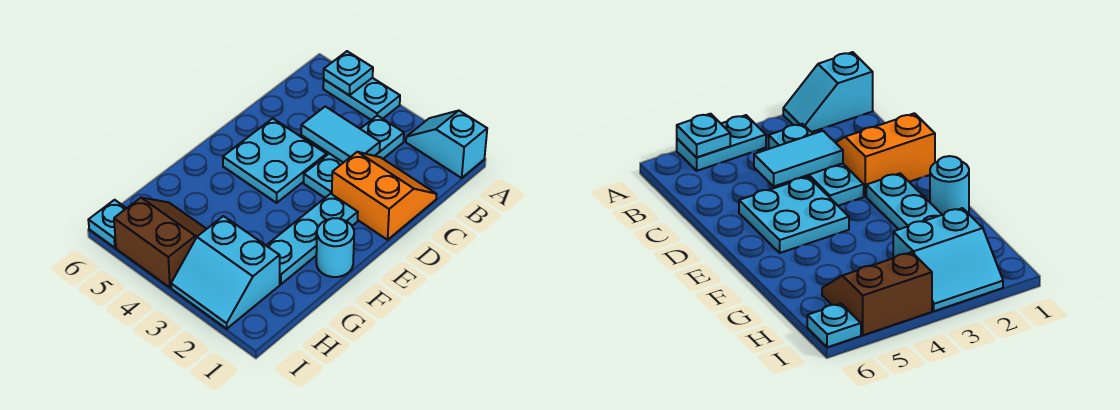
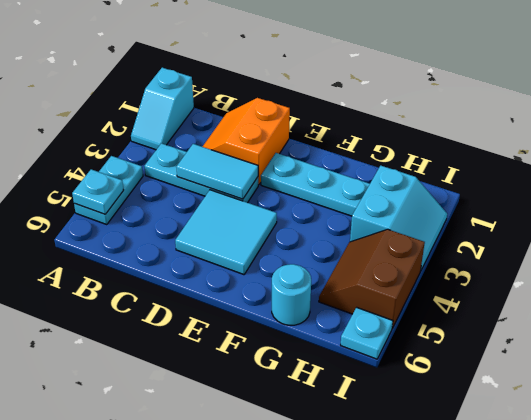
cyan tile C3:C4 level 2 -> cyan tile C3:D3 level 2
cyan plate D4:E5 level 1 -> cyan tile D4:E5 level 1
cyan round brick F1 level 1 -> cyan round brick G6 level 1

